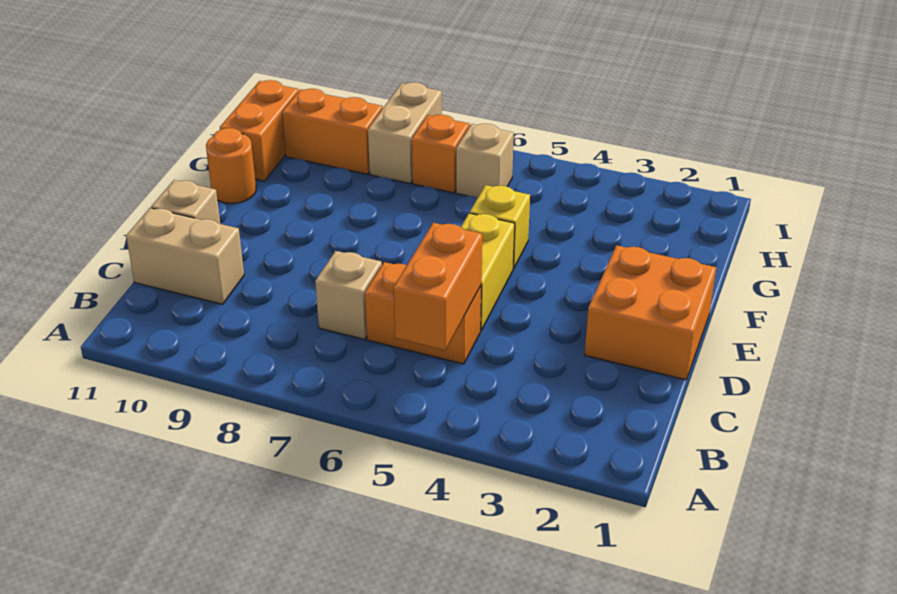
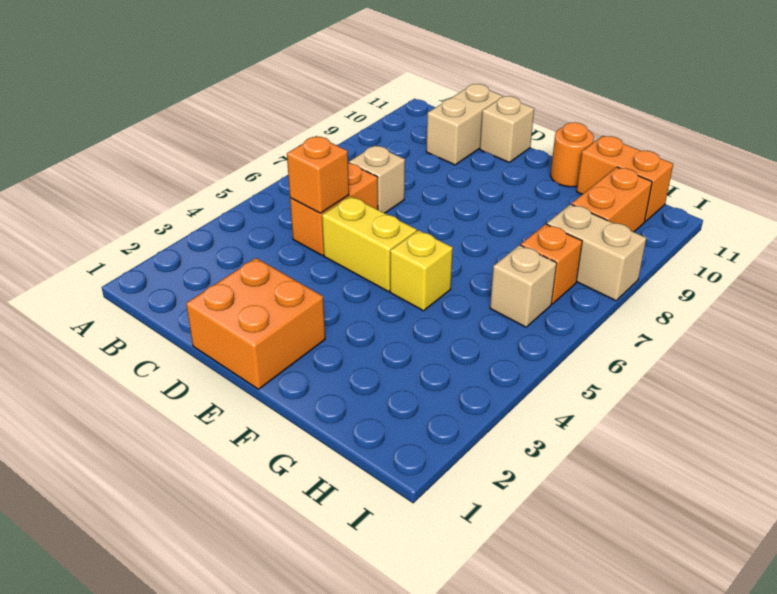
orange brick B5:C5 level 2 -> orange brick C5 level 2

